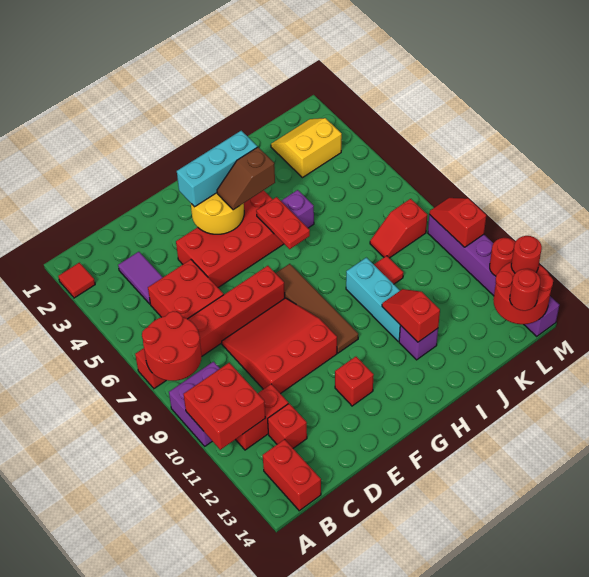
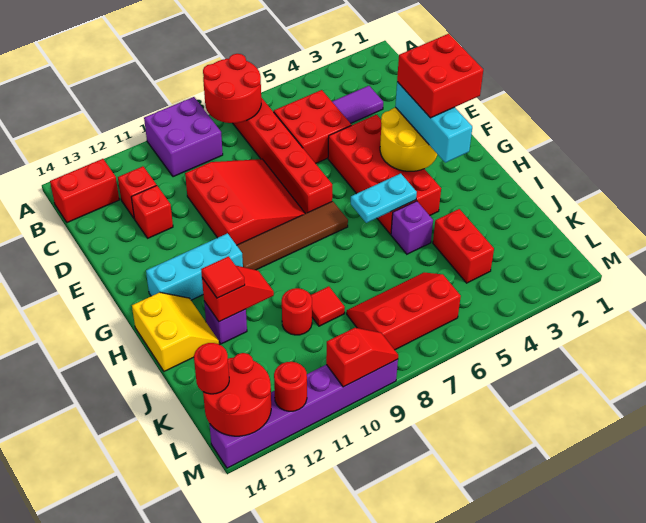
red tile A2 level 1 -> red tile I12 level 3
red brick A10:B11 level 2 -> red brick F2:G3 level 4
red brick B11:C11 level 1 -> red brick J4:K4 level 1
red brick F12 level 1 -> red brick D12 level 1
brown slope G4:H4 level 3 top H -> none
red plate H5:H6 level 2 -> cyan plate H5:H6 level 2
cyan brick I9:I11 level 1 -> cyan brick G11:G13 level 1
yellow slope K2:L3 level 1 top 3 -> yellow slope H13:I14 level 1 top 14
red slope K8:L8 level 1 top L -> red slope K6:L8 level 1 top L
red round brick M13 level 3 -> red round brick J10 level 1

